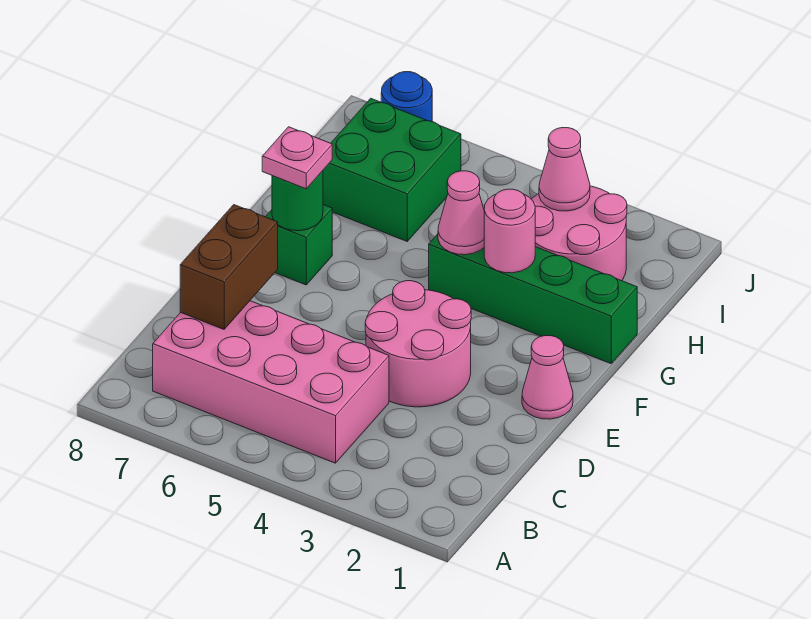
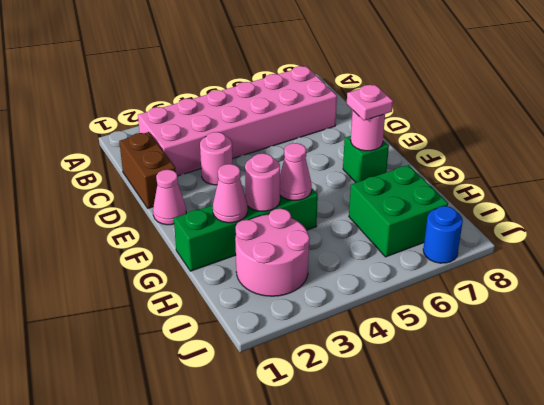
pink brick B4:C7 level 1 -> pink brick B2:C7 level 1
brown brick C7:D7 level 2 -> brown brick C1:D1 level 1
pink round brick D3:E4 level 1 -> pink round brick D3 level 1
green round brick F7 level 2 -> pink round brick F7 level 2
pink cone I3 level 2 -> pink cone G2 level 2

